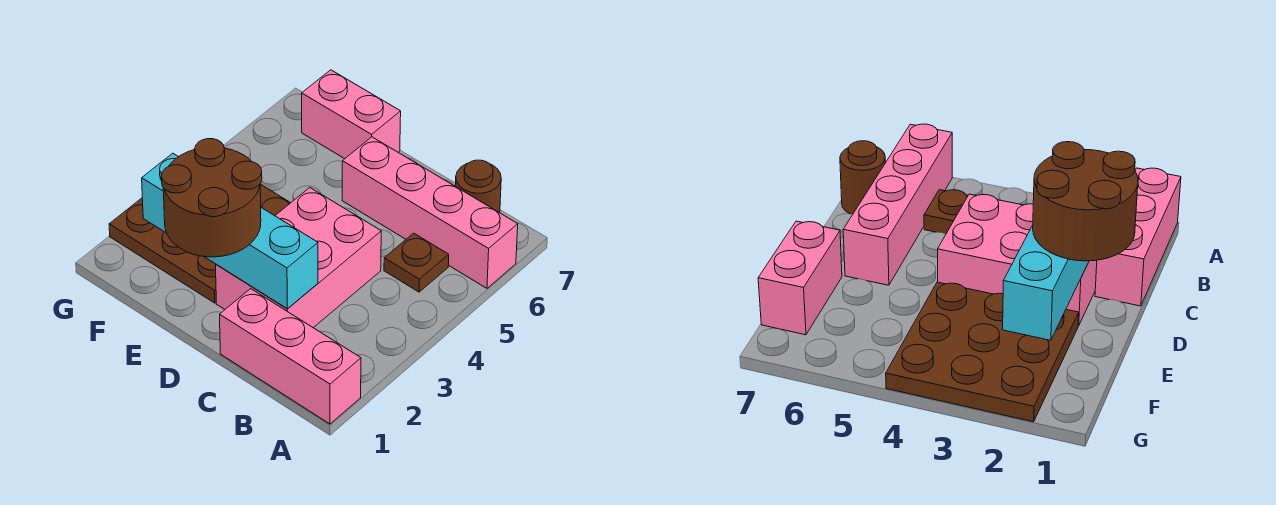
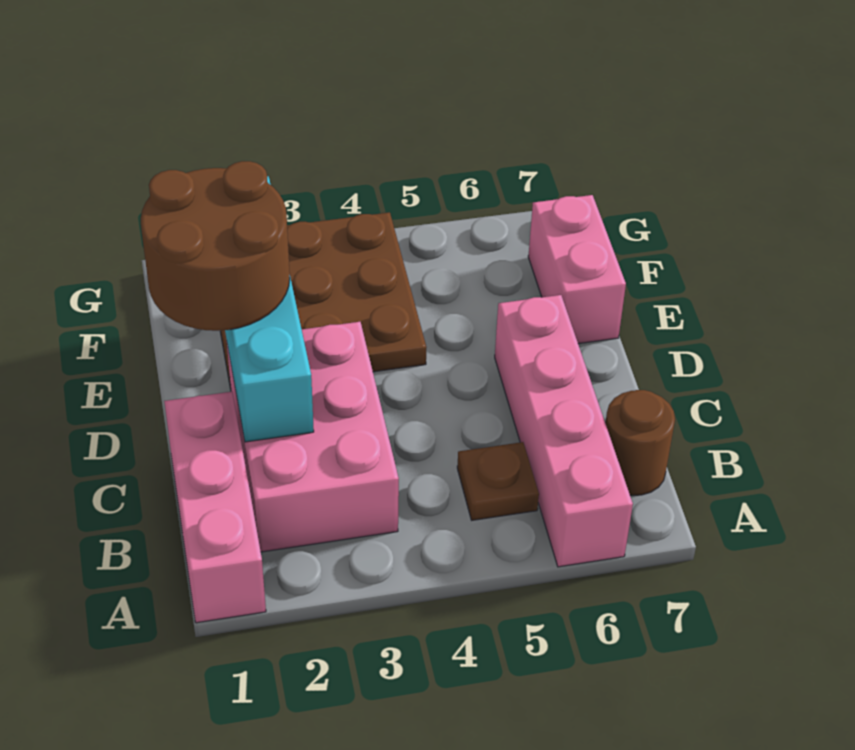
pink brick C2:D4 level 1 -> pink brick B2:D3 level 1

